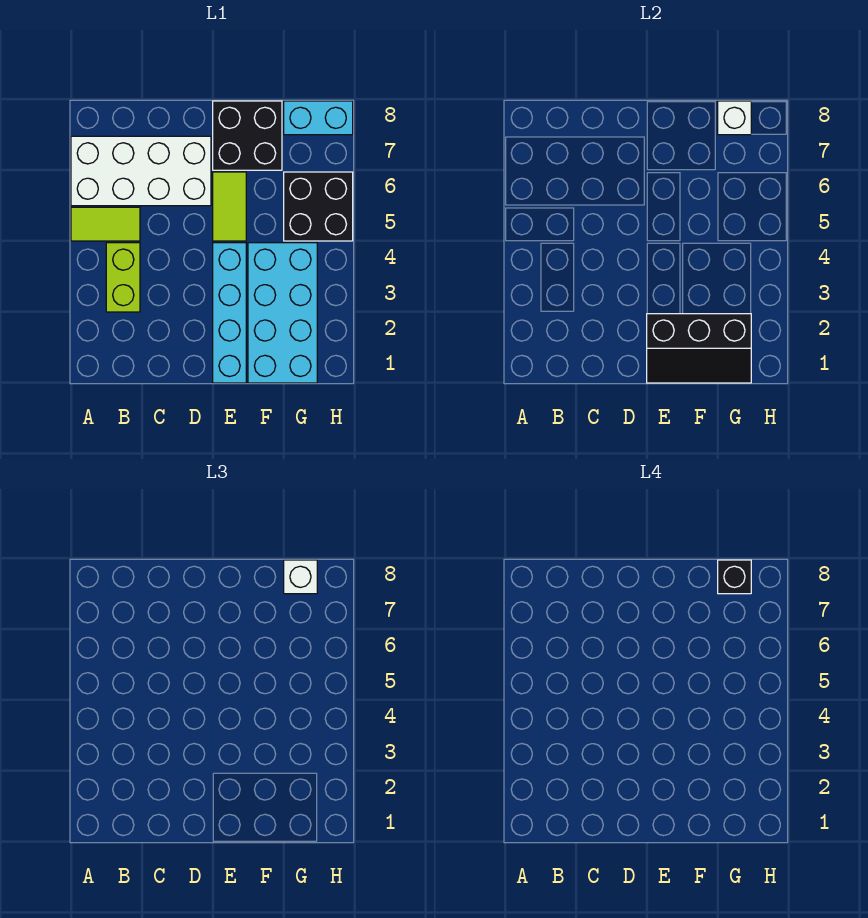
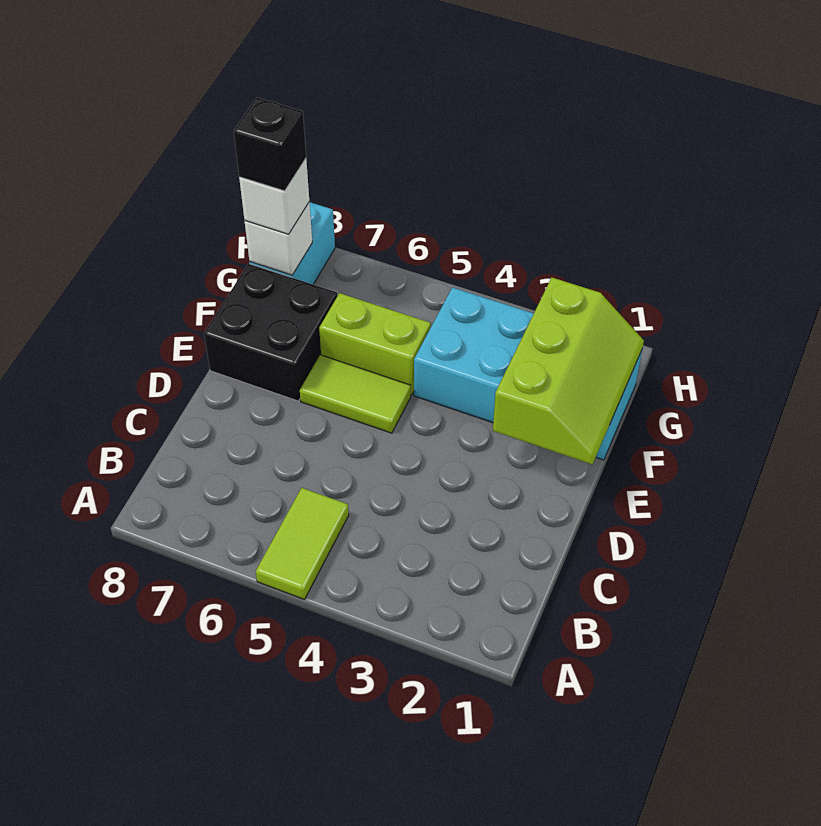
white brick A6:D7 level 1 -> none
lime brick B3:B4 level 1 -> lime brick F5:F6 level 1
cyan brick E1:E4 level 1 -> none
black slope E1:G2 level 2 top 2 -> lime slope E1:G2 level 2 top 2
black brick G5:H6 level 1 -> none

